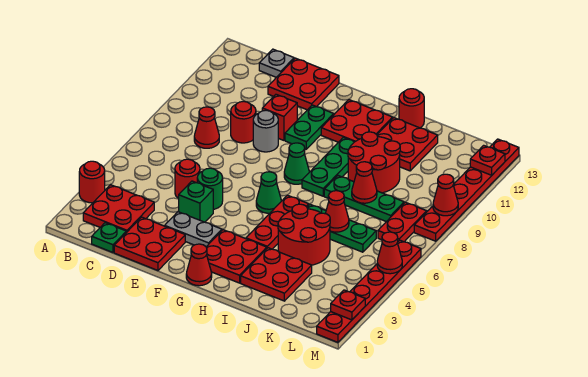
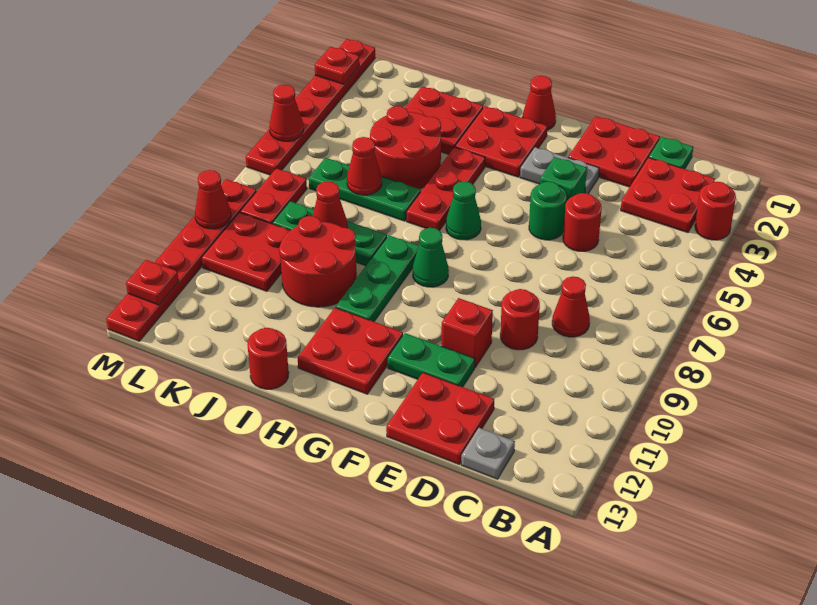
grey round brick E9 level 1 -> none
green plate F10:F11 level 1 -> green plate E11:F11 level 1
red plate I11:J12 level 1 -> red plate K9:L10 level 1

